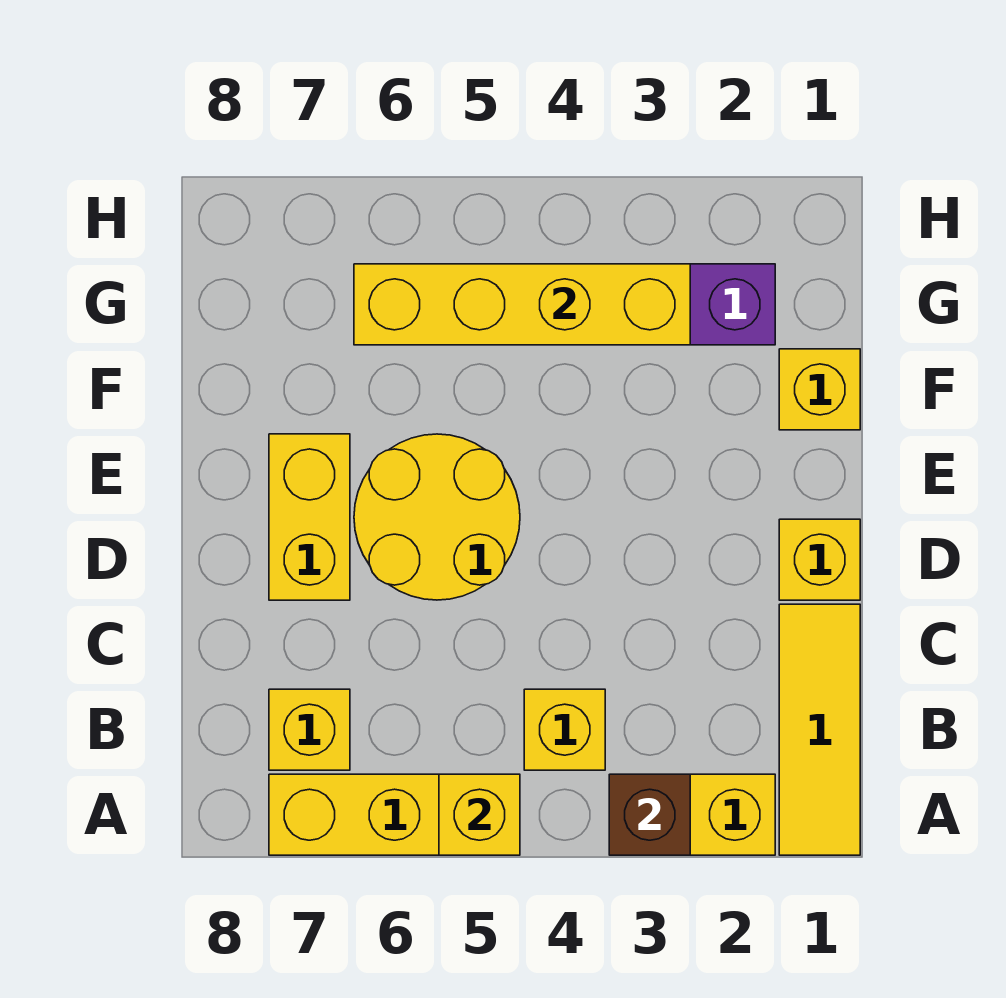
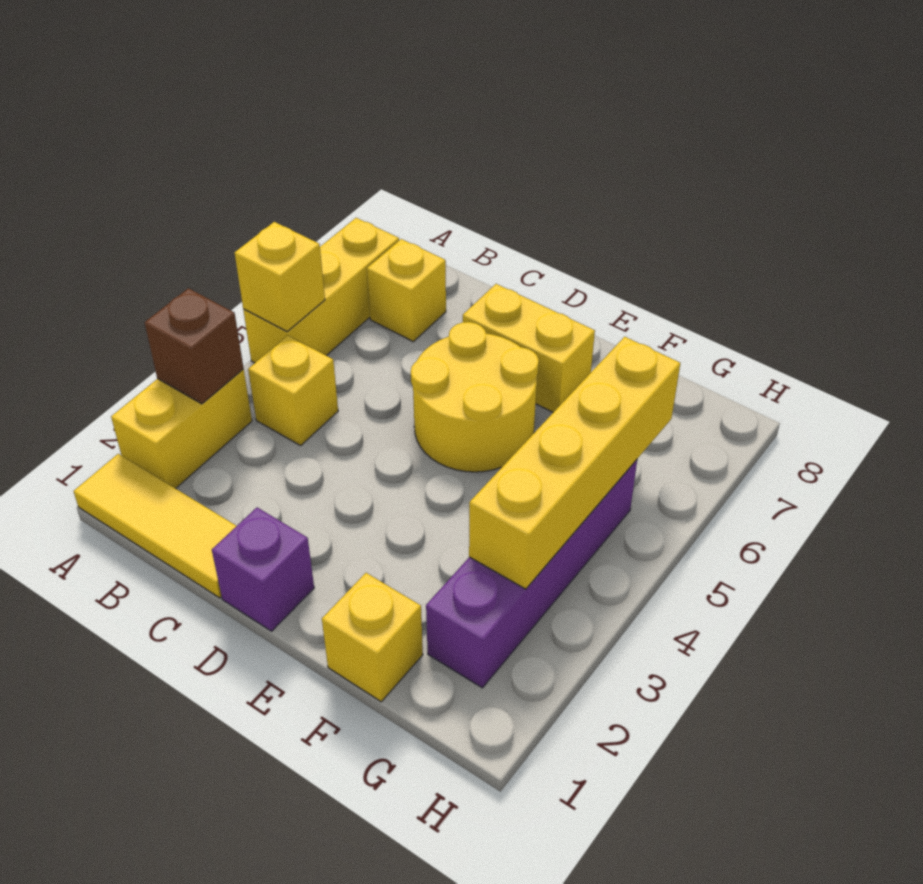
yellow brick D1 level 1 -> purple brick D1 level 1

